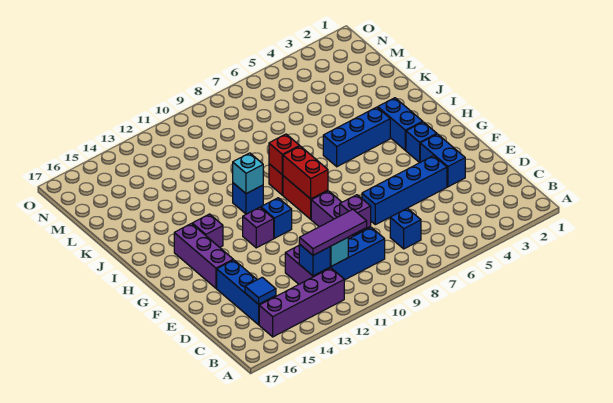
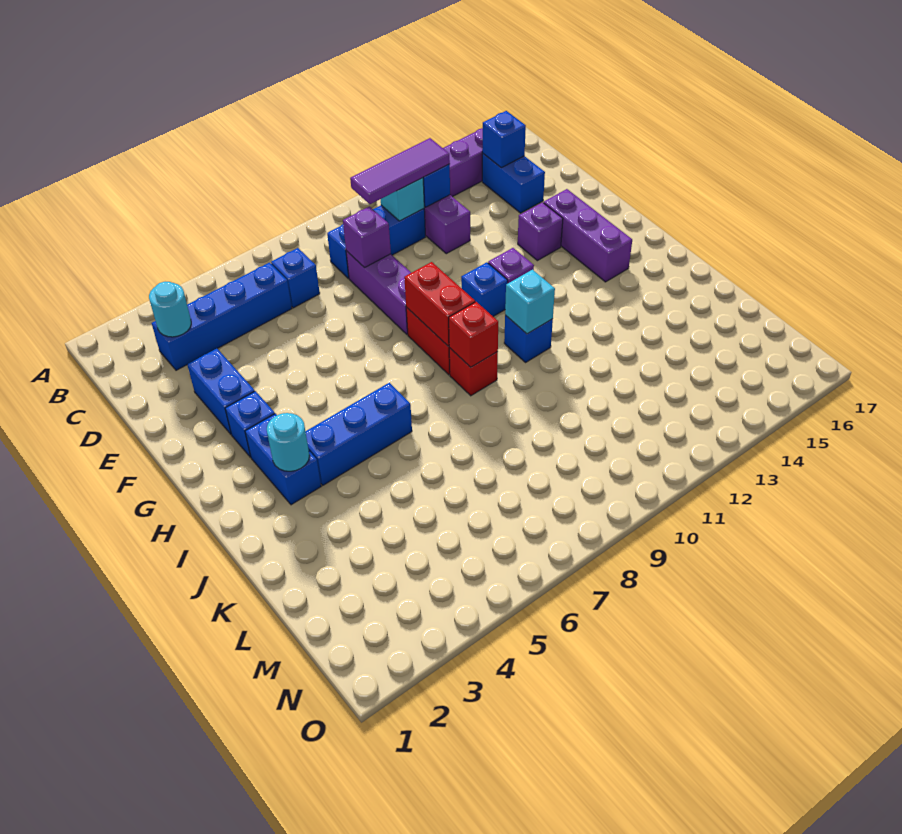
none -> cyan round brick C3 level 2
blue brick C15:E15 level 1 -> blue brick C15:D15 level 1
blue tile C15 level 2 -> blue brick C15 level 2
blue brick E4:E7 level 1 -> blue brick C3:C6 level 1
purple brick H14 level 1 -> purple brick F14 level 1
none -> cyan round brick I3 level 2

